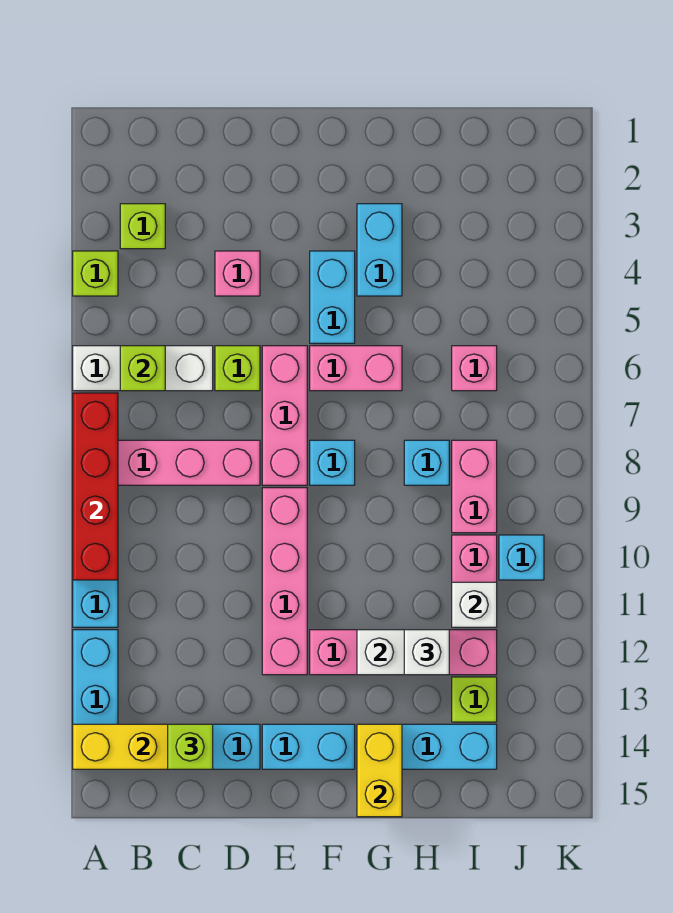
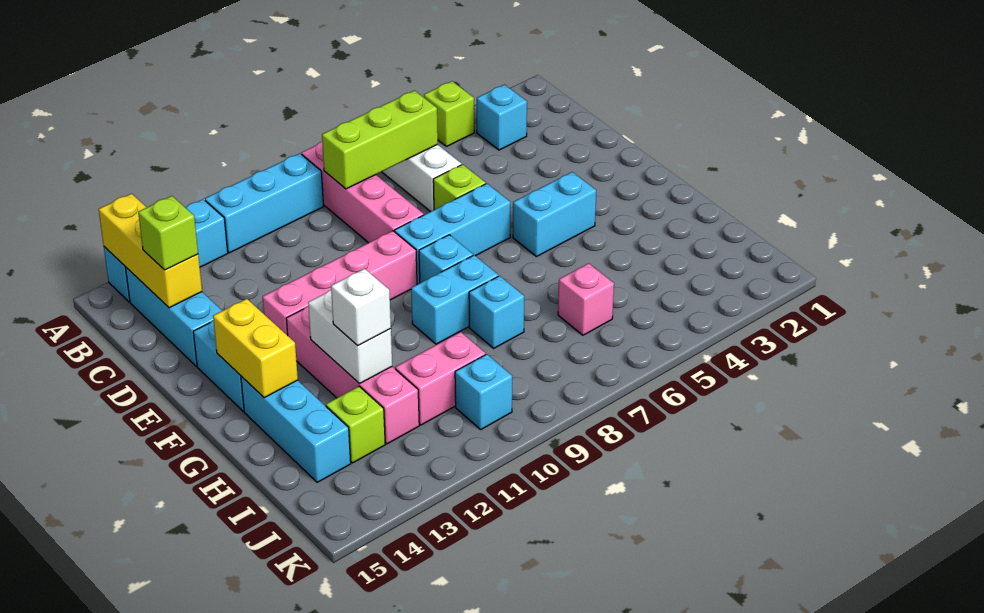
red brick A7:A10 level 2 -> none
lime brick B3 level 1 -> cyan brick B3 level 1
lime brick B6 level 2 -> lime brick B6:B8 level 2
pink brick D4 level 1 -> none
pink brick E6:E8 level 1 -> cyan brick E6:E8 level 1
pink brick F6:G6 level 1 -> none
cyan brick G3:G4 level 1 -> cyan brick G8:G9 level 1
yellow brick G14:G15 level 2 -> yellow brick F14:G14 level 2
pink brick I8:I9 level 1 -> none
white brick I11 level 2 -> none

